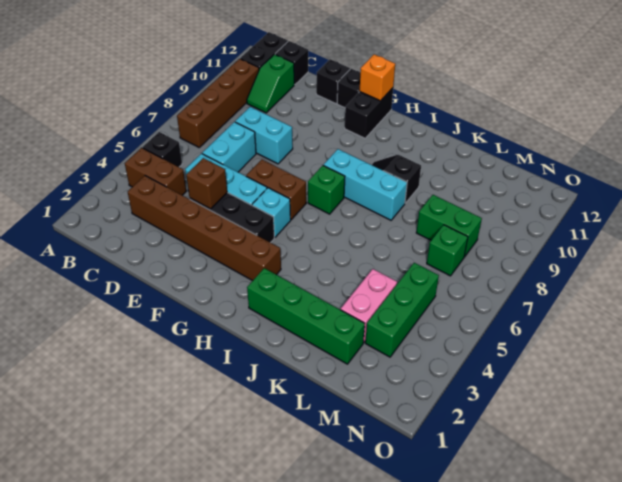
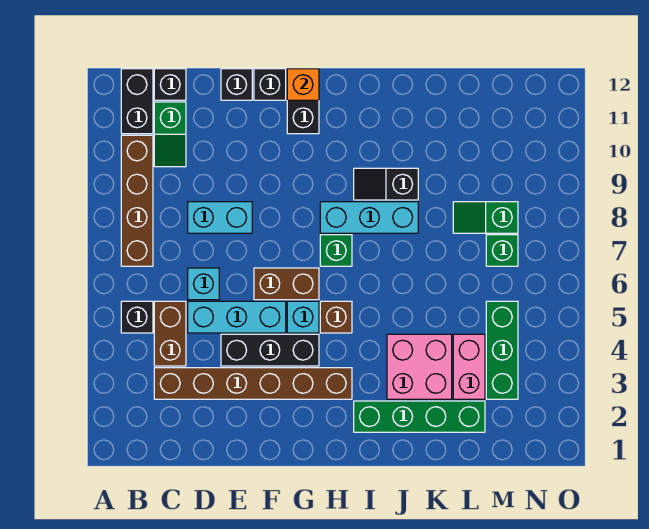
brown brick B4:C4 level 1 -> brown brick C4:C5 level 1
cyan brick D6:D7 level 1 -> cyan brick D6 level 1
brown brick E4 level 2 -> brown brick H5 level 1
none -> pink brick J3:K4 level 1
green brick L8:M8 level 1 -> green slope L8:M8 level 1 top M

